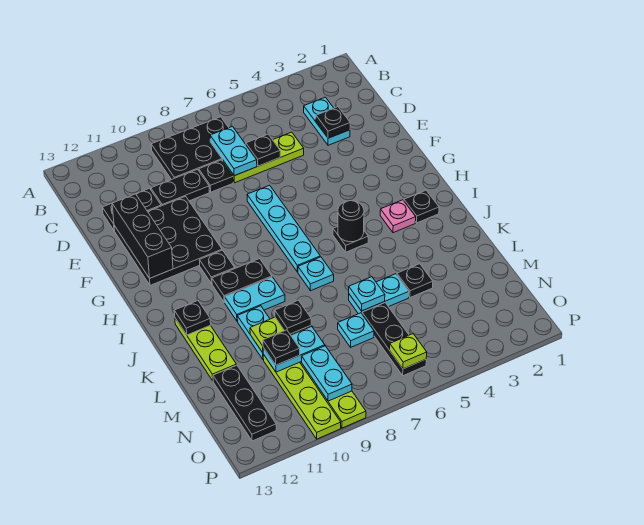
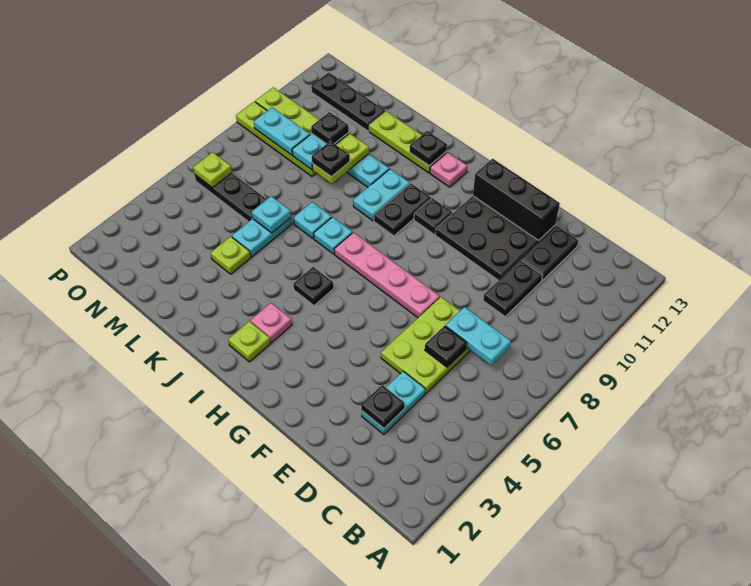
black plate B7:C9 level 1 -> none
cyan plate C3:D3 level 1 -> cyan plate D3:D4 level 1
lime plate D5:D7 level 1 -> lime plate D5:E7 level 1
black plate D8 level 1 -> none
cyan plate F7:I7 level 1 -> pink plate F7:I7 level 1
black plate I2 level 1 -> lime plate I2 level 1
black round brick I5 level 2 -> none
none -> pink plate I12 level 1
black plate L4 level 1 -> lime plate L4 level 1
cyan plate M7 level 1 -> cyan plate K7 level 1

